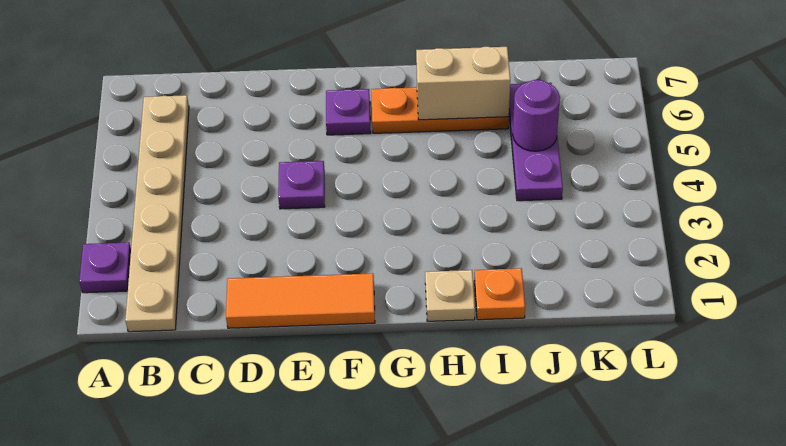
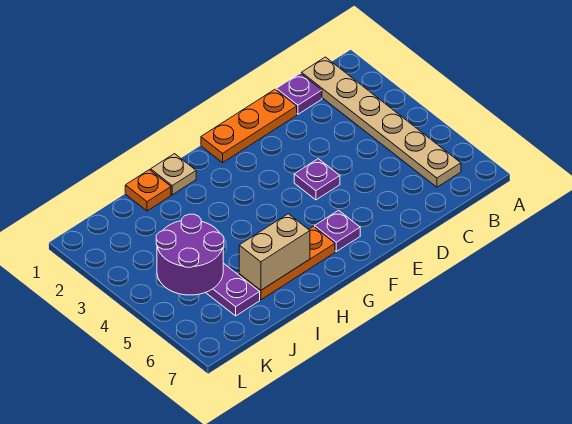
purple plate A2 level 1 -> purple plate C1 level 1
orange tile D1:F1 level 1 -> orange plate D1:F1 level 1
purple round brick J5 level 2 -> purple round brick J4:K5 level 2

